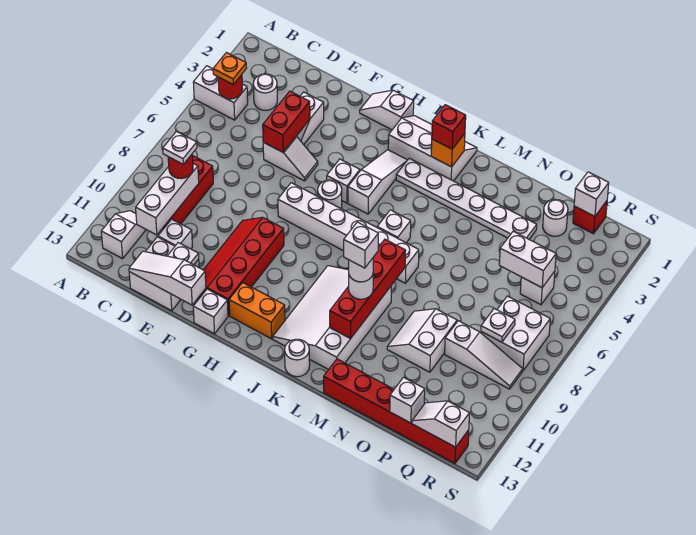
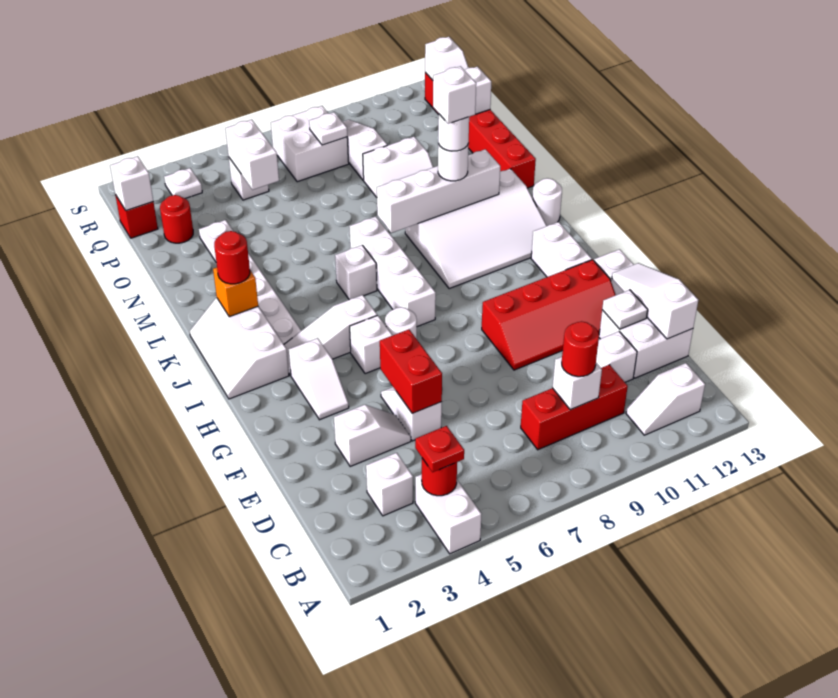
orange plate B4 level 3 -> red plate B4 level 3
white round brick C3 level 1 -> white brick C3 level 1
white brick C9:C11 level 2 -> white brick C9 level 2
white plate C9 level 4 -> white plate R3 level 1
white slope D13:F13 level 2 top F -> white slope D13:F13 level 2 top D
red brick E4:E5 level 2 -> red brick E5:F5 level 2
white slope G1:H1 level 1 top H -> white slope G3:H3 level 1 top H
white brick G7:L7 level 1 -> white brick I7:L7 level 1
orange brick H12:I12 level 1 -> white brick H12:I12 level 1
red brick K2 level 3 -> red round brick K2 level 3
red brick L8:L11 level 2 -> white brick L8:L11 level 2
white round brick P2 level 1 -> red round brick P2 level 1

